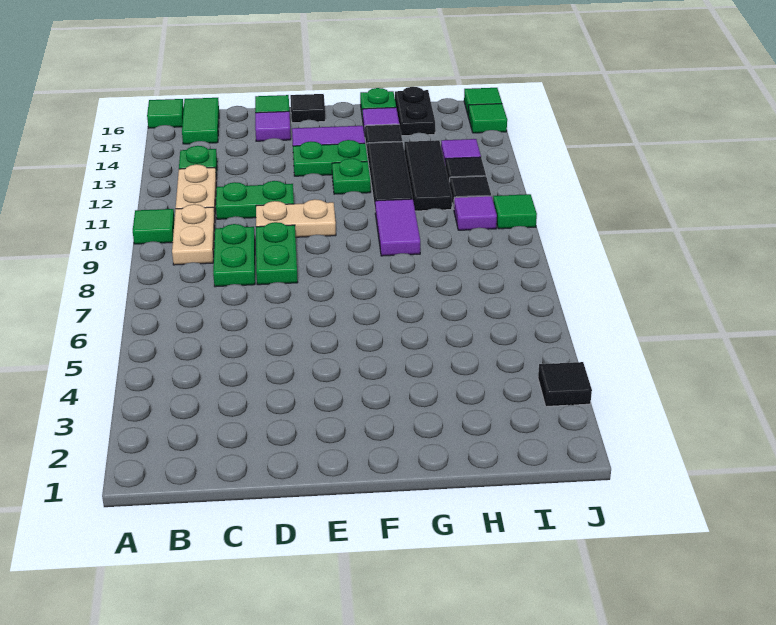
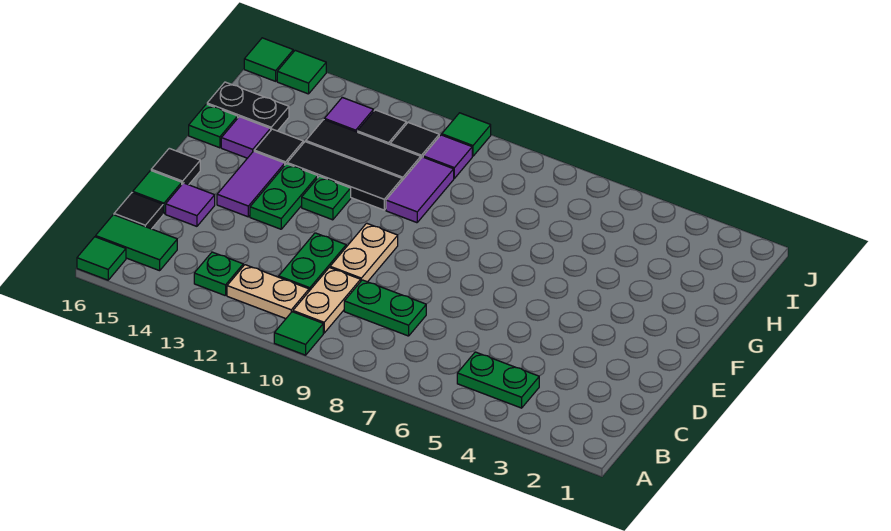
tan plate B9:B10 level 1 -> tan plate B10:C10 level 1
green plate D8:D9 level 1 -> green plate B4:B5 level 1
purple tile G9:G10 level 1 -> purple tile G10:H10 level 1
black tile J3 level 1 -> black tile C16 level 1

